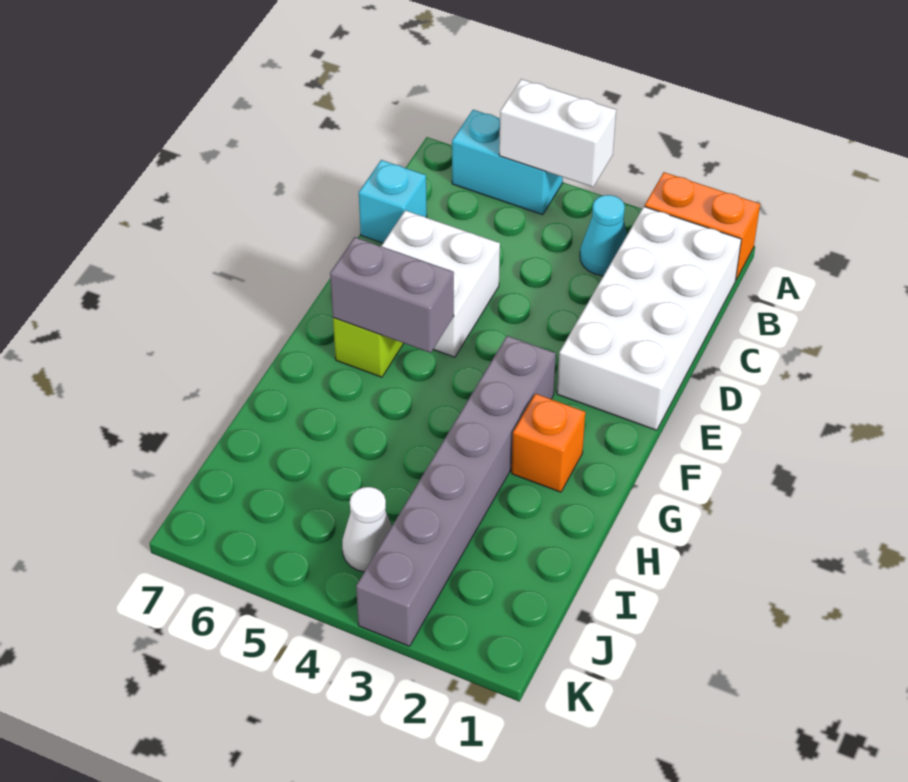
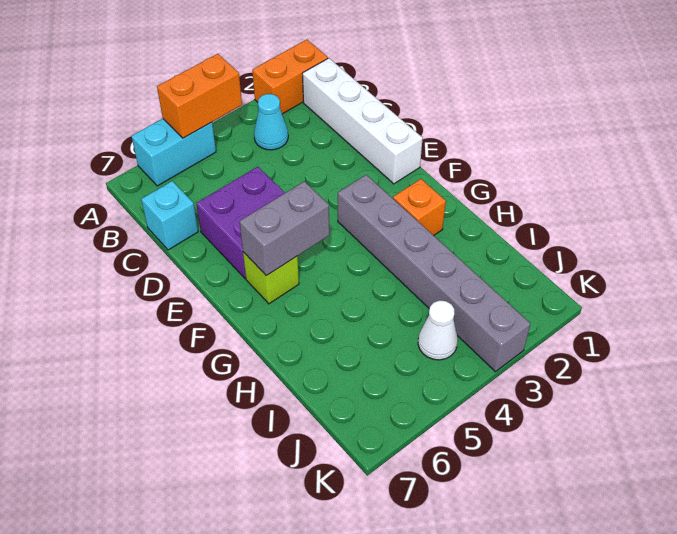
white brick A4:A5 level 2 -> orange brick A4:A5 level 2
white brick B1:E2 level 1 -> white brick B1:E1 level 1
white brick D5:E6 level 1 -> purple brick D5:E6 level 1

